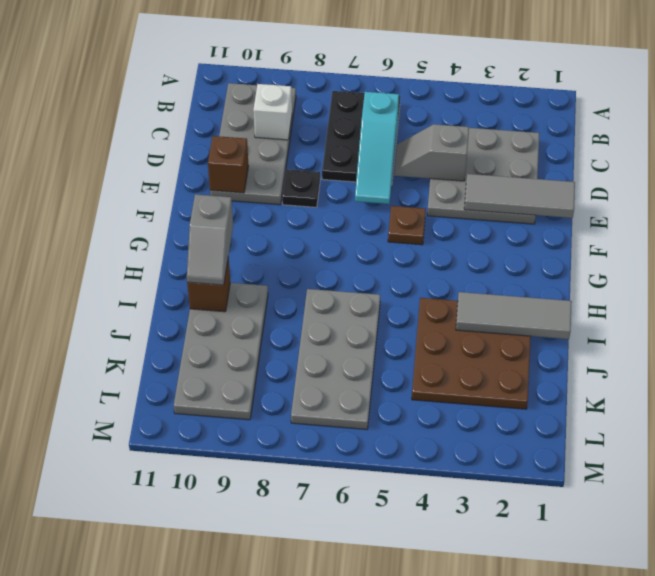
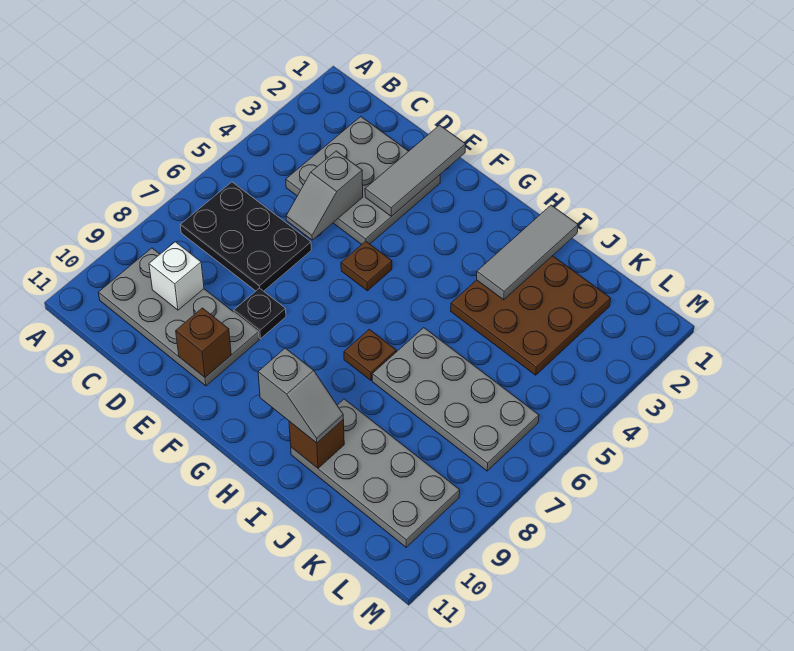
cyan slope C6:E6 level 2 top C -> none
none -> brown plate H7 level 1

